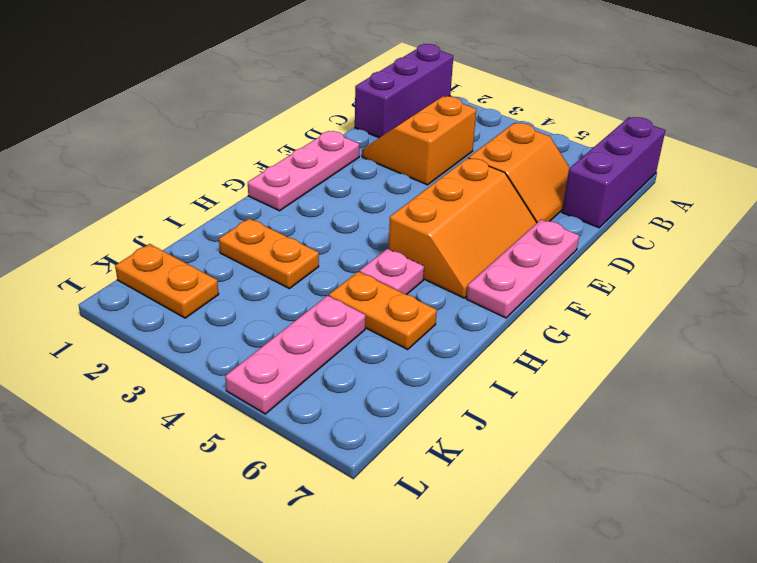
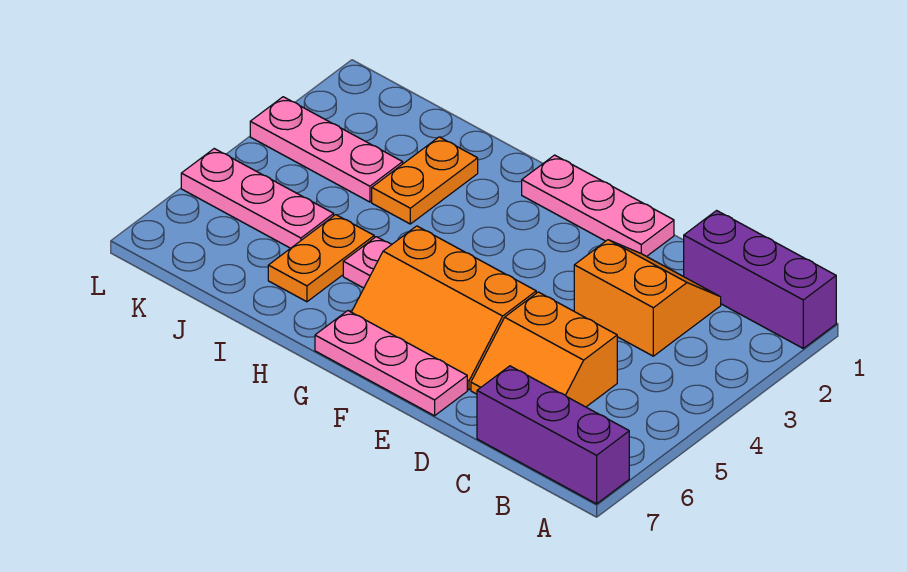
none -> pink plate J3:L3 level 1
orange plate K1:K2 level 1 -> none

